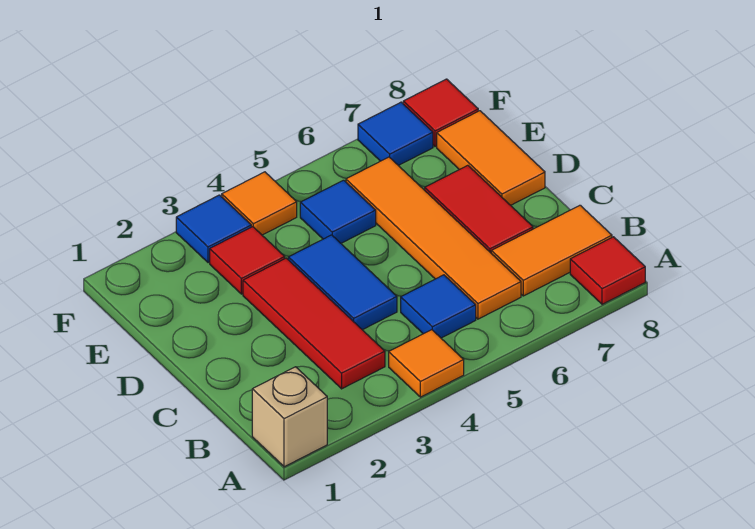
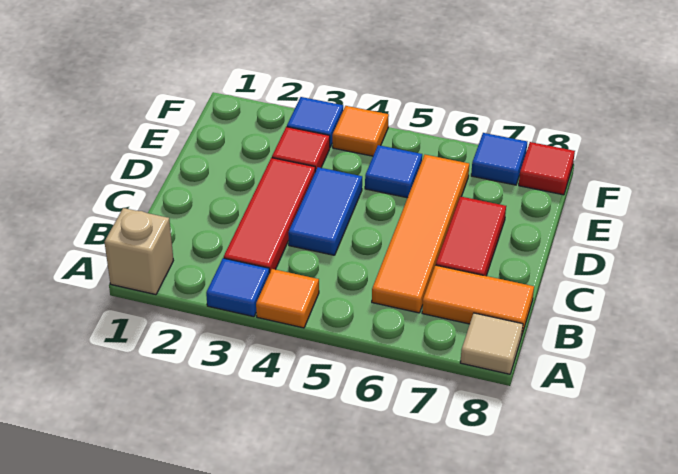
red tile A8 level 1 -> tan tile A8 level 1
blue tile B5 level 1 -> blue tile A3 level 1
orange tile D8:E8 level 1 -> none

